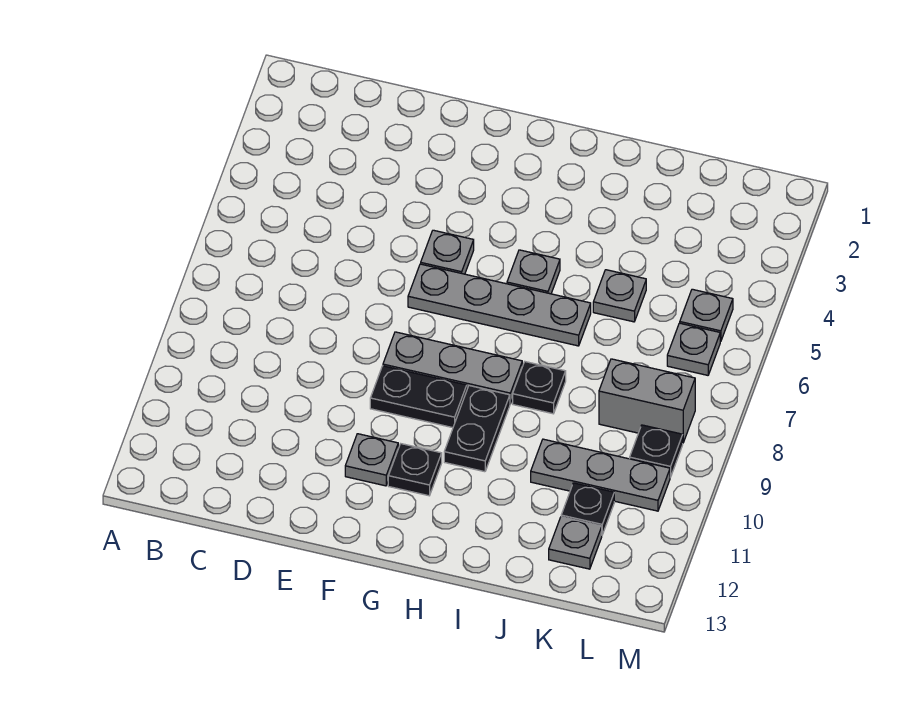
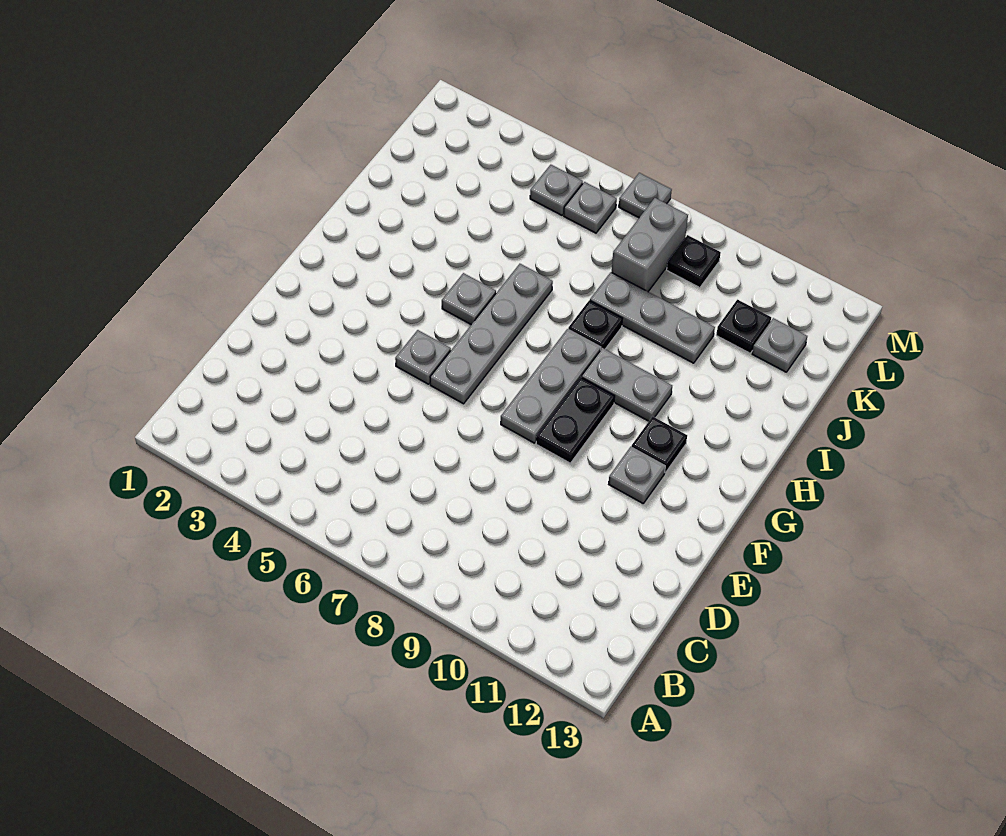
black plate H9:H10 level 1 -> grey plate H9:H10 level 1
grey plate J5 level 1 -> grey plate M7 level 1
grey plate J10:L10 level 1 -> grey plate J8:J10 level 1

